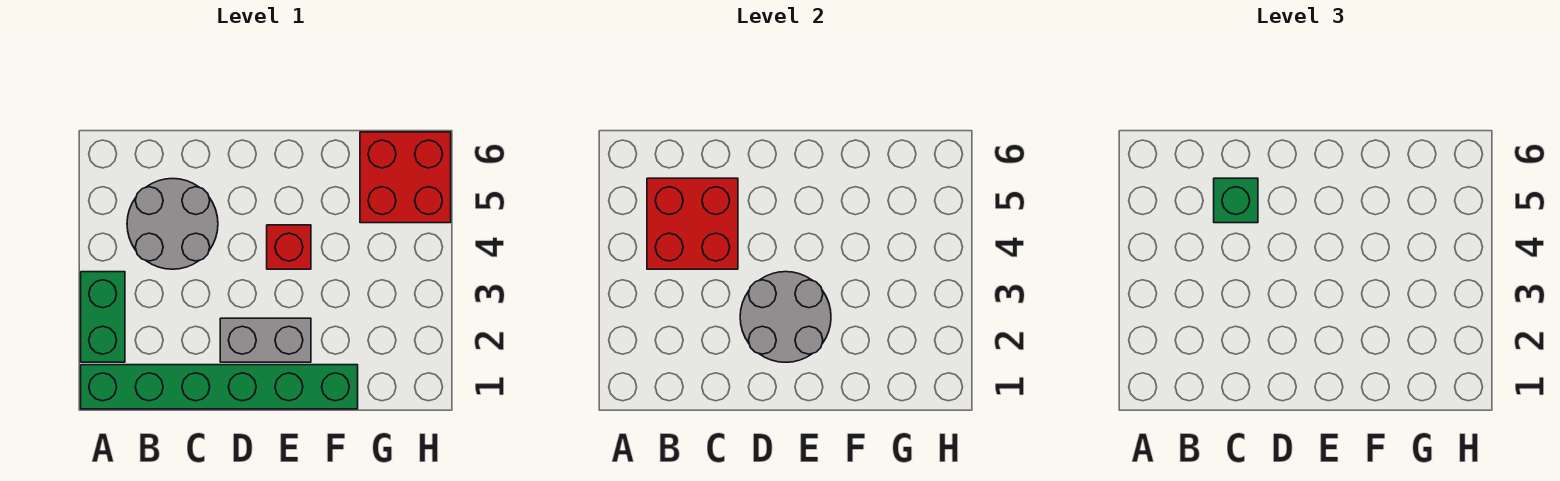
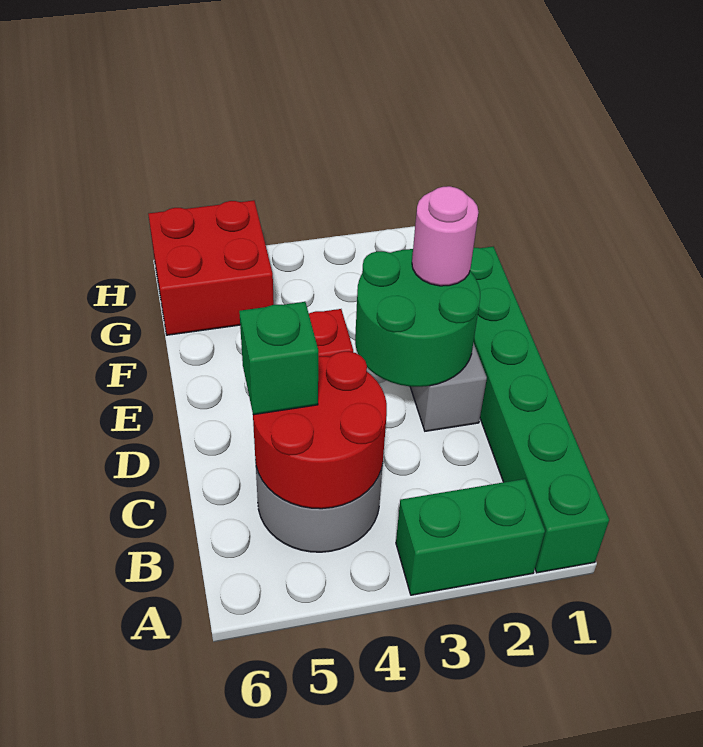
red brick B4:C5 level 2 -> red round brick B4:C5 level 2
grey round brick D2:E3 level 2 -> green round brick D2:E3 level 2
none -> pink round brick E2 level 3

